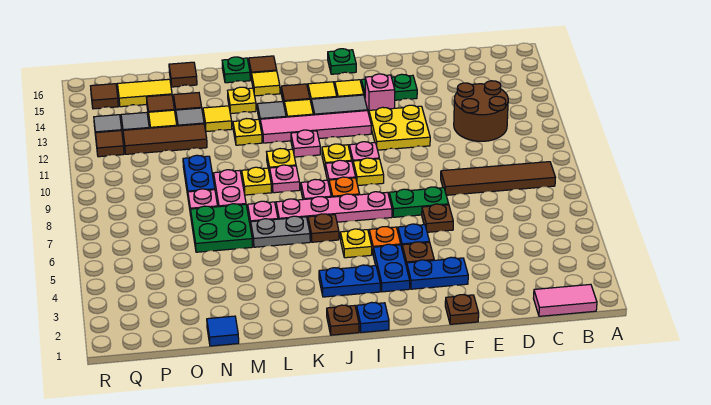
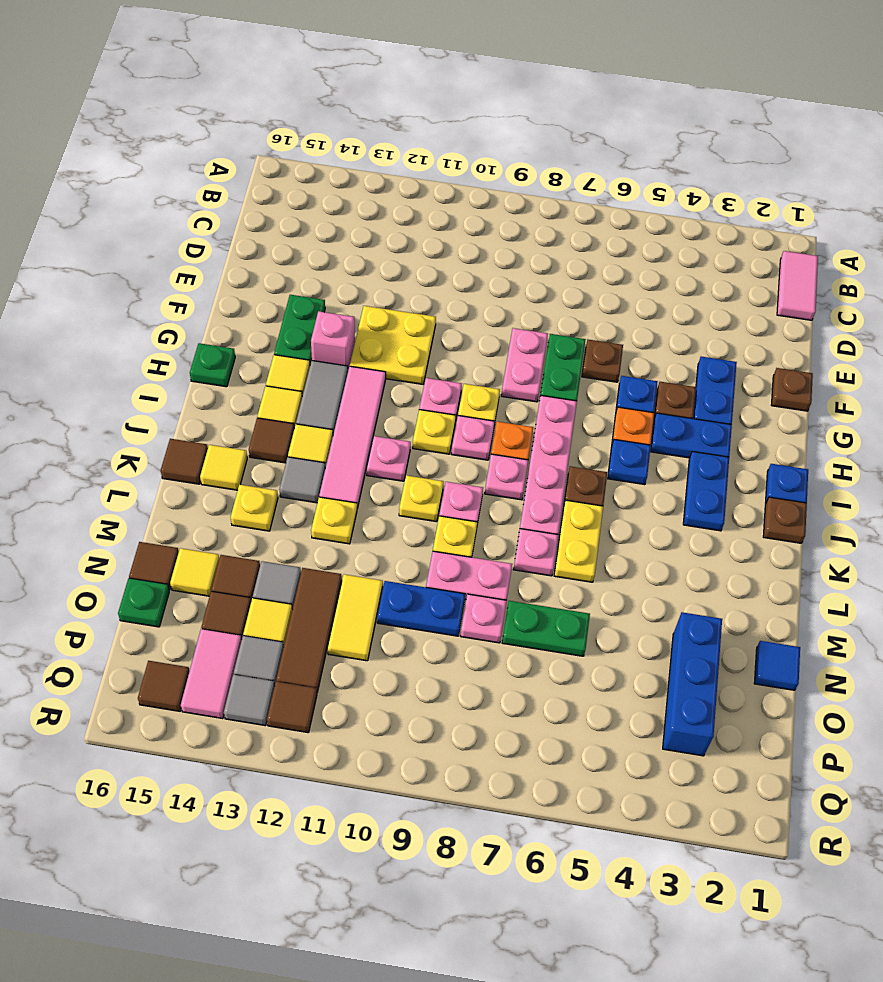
brown tile B8:E8 level 1 -> none
brown round brick C11:D12 level 1 -> none
none -> pink plate F8:G8 level 1
yellow plate I5 level 1 -> blue plate I5 level 1
grey plate K6:L6 level 1 -> yellow plate K6:L6 level 1
green plate L16 level 1 -> green plate O16 level 1
green plate M6:N7 level 1 -> green plate N6:N7 level 1
yellow tile M13 level 1 -> yellow tile N15 level 1
none -> blue brick N3:P3 level 1
yellow tile O15:P15 level 1 -> yellow tile N11:O11 level 1
none -> pink tile P14:Q14 level 1

